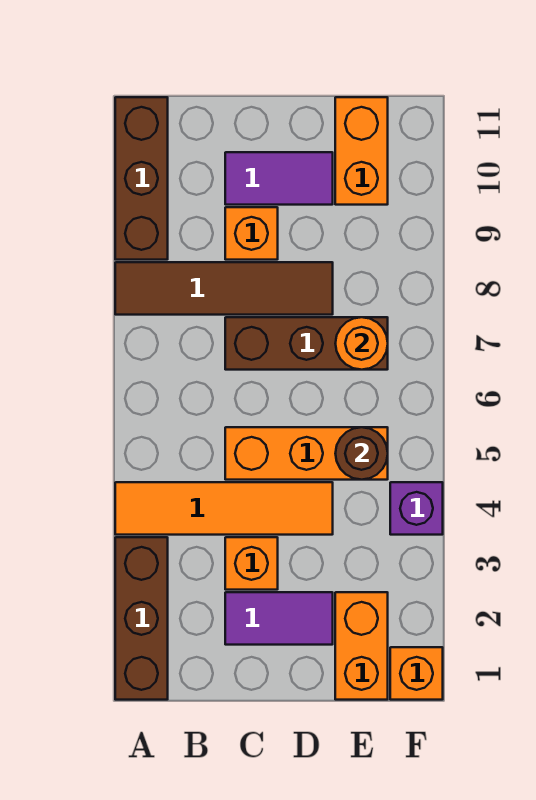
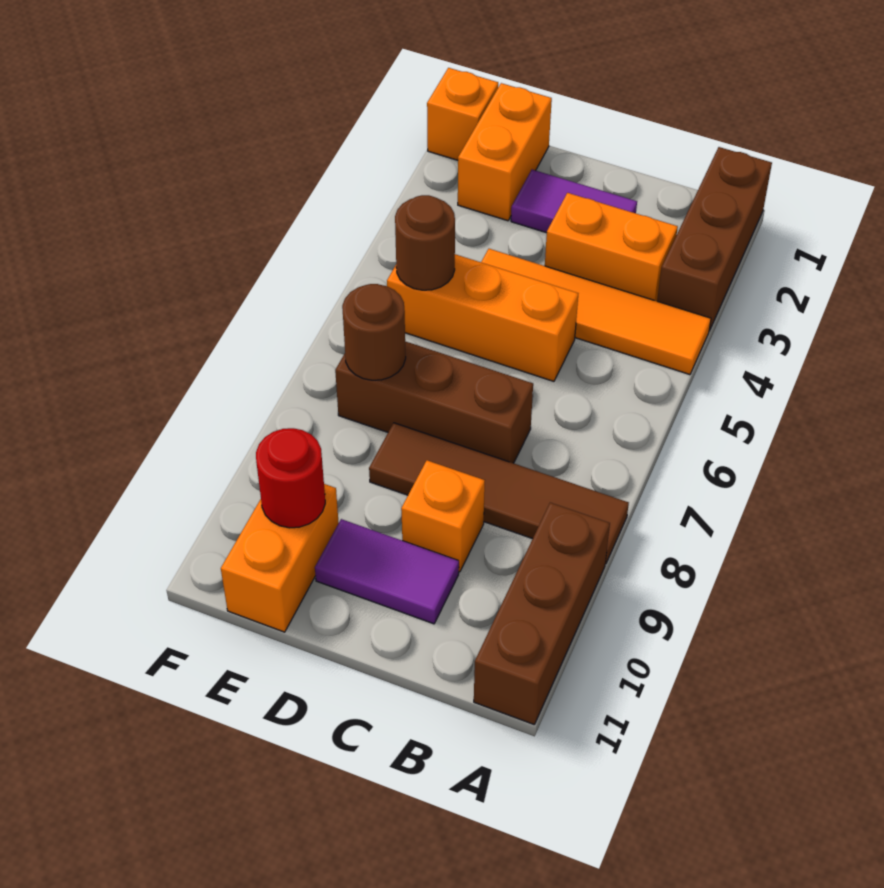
orange brick C3 level 1 -> orange brick B3:C3 level 1
orange round brick E7 level 2 -> brown round brick E7 level 2
none -> red round brick E10 level 2
purple brick F4 level 1 -> none

